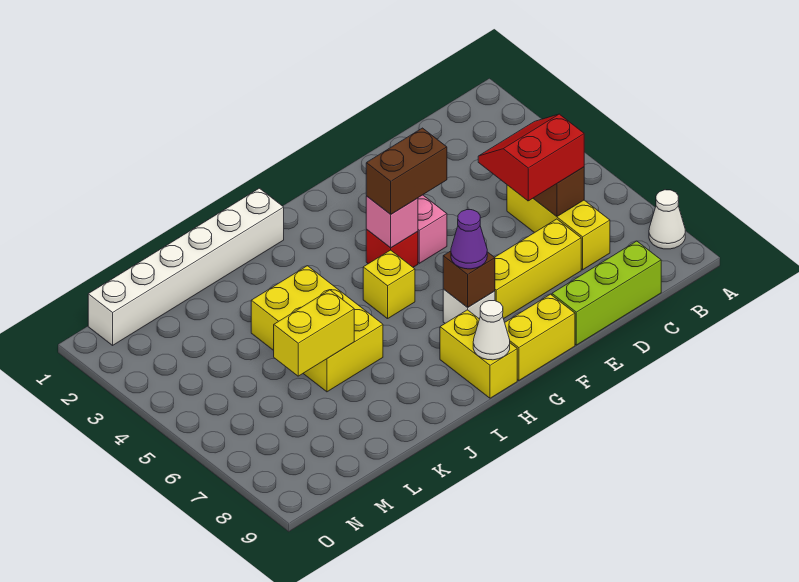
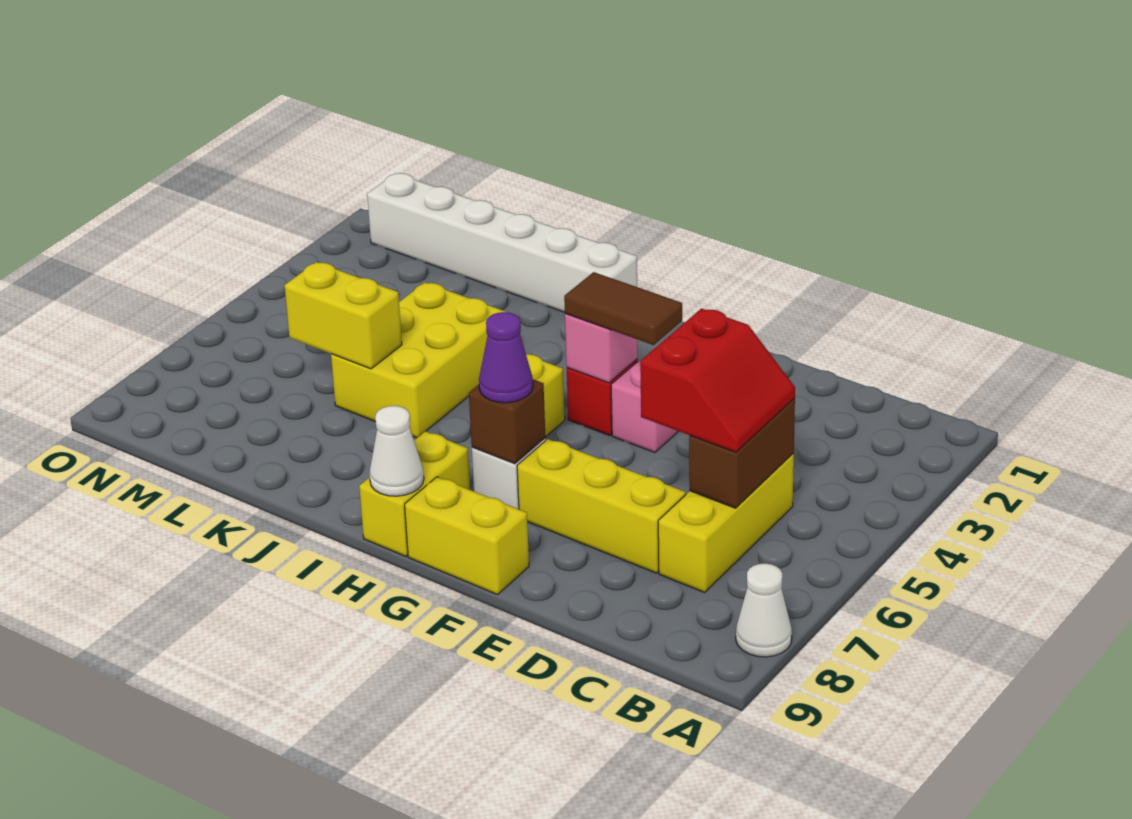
red slope C5:D6 level 3 top 6 -> red slope C5:D6 level 3 top D
lime brick C9:E9 level 1 -> none
brown brick F4:G4 level 3 -> brown tile F4:G4 level 3

